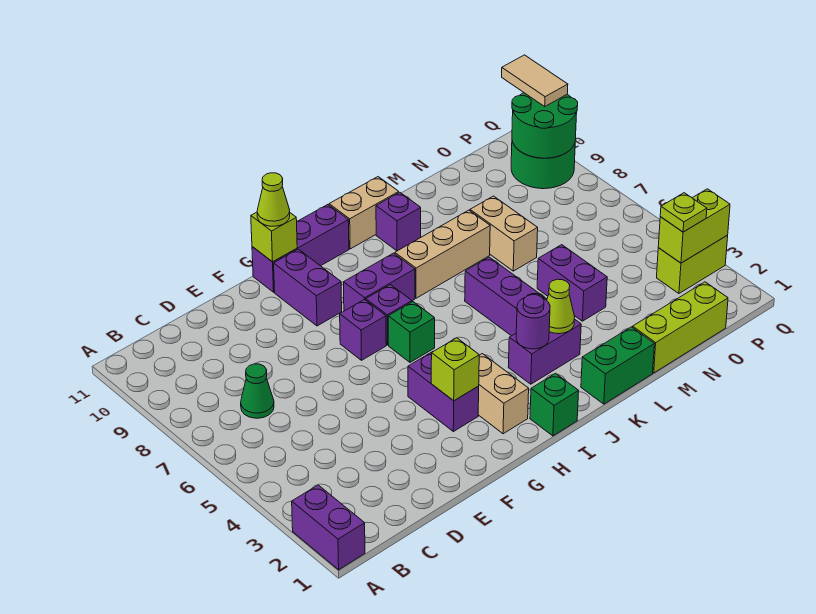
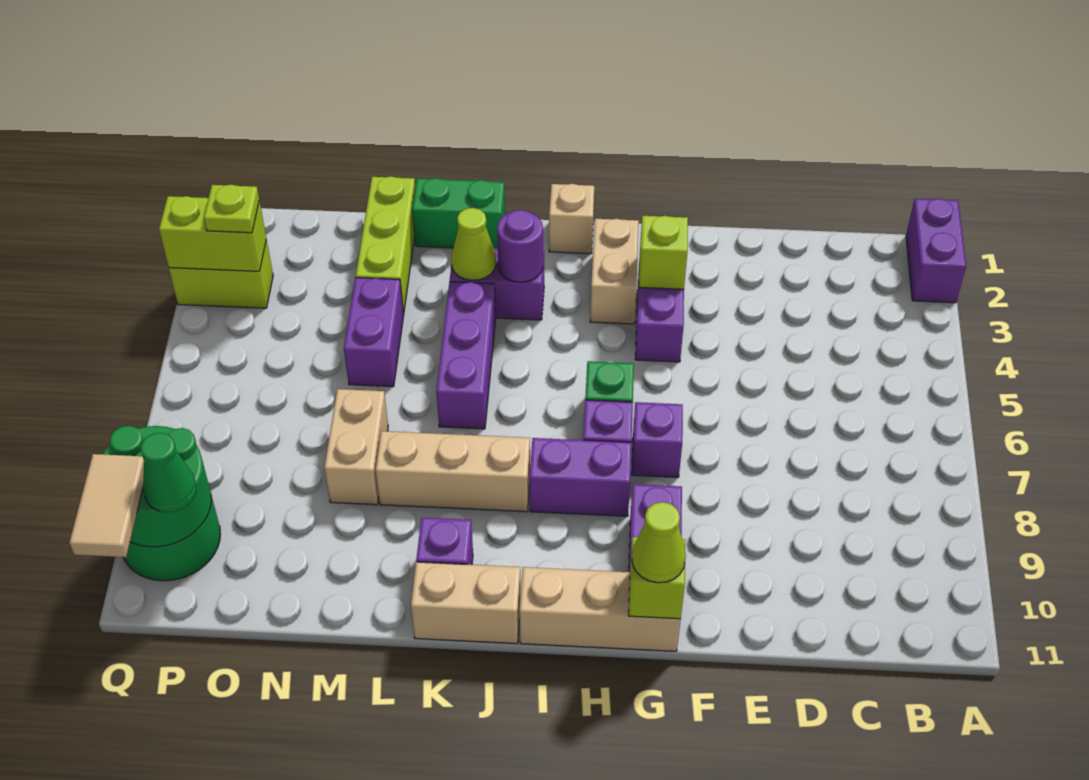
green cone C7 level 1 -> green cone P10 level 3
purple brick G11:I11 level 1 -> tan brick G11:I11 level 1
green brick I1 level 1 -> tan brick I1 level 1
lime brick M1:O1 level 1 -> lime brick M1:M3 level 1

